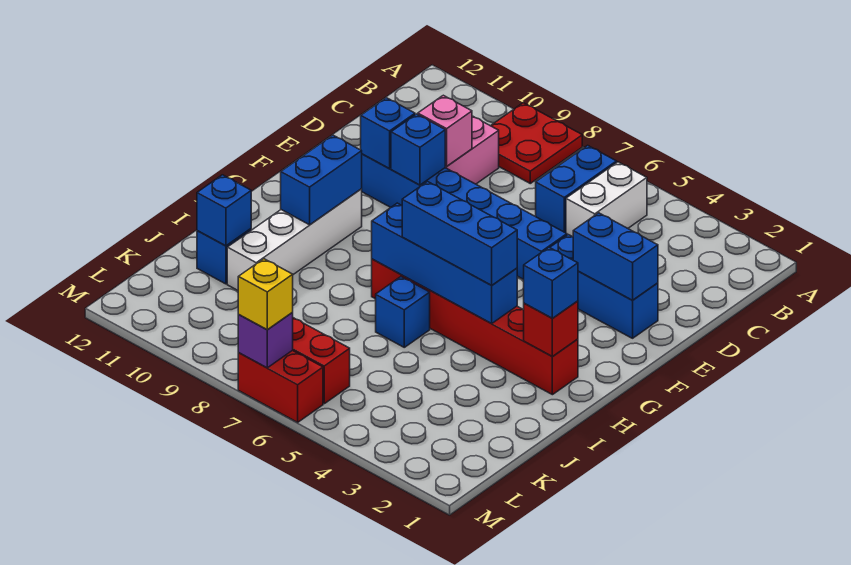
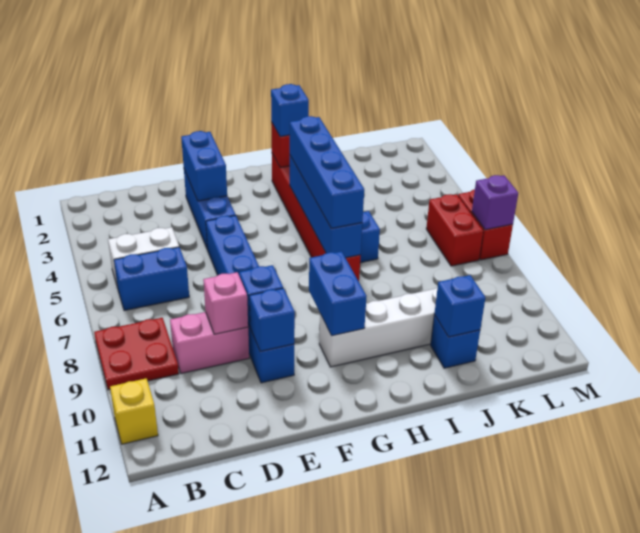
blue brick G10:H10 level 2 -> blue brick G9:G10 level 2
blue brick H4:H6 level 3 -> blue brick H4:H7 level 3
yellow brick M7 level 3 -> yellow brick A11 level 1

